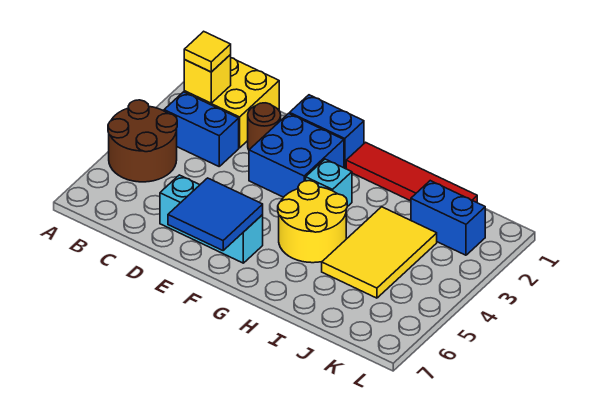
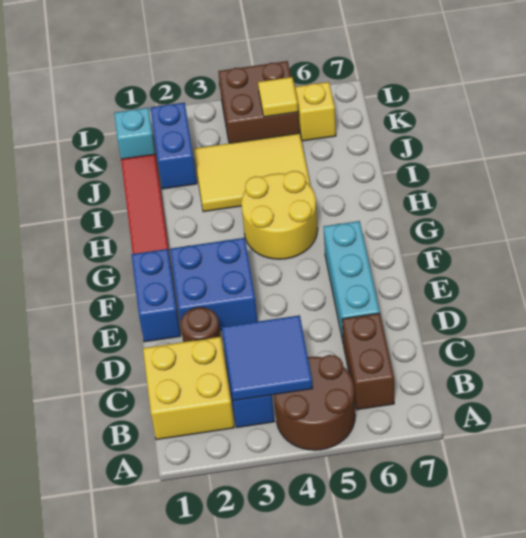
yellow brick B2 level 2 -> yellow brick K6 level 1
yellow tile B2 level 3 -> yellow tile K5 level 2
none -> brown brick B6:C6 level 1
blue tile E6:F7 level 2 -> blue tile B3:C4 level 2
cyan brick G3 level 1 -> cyan brick K1 level 1
none -> brown brick K4:L5 level 1

